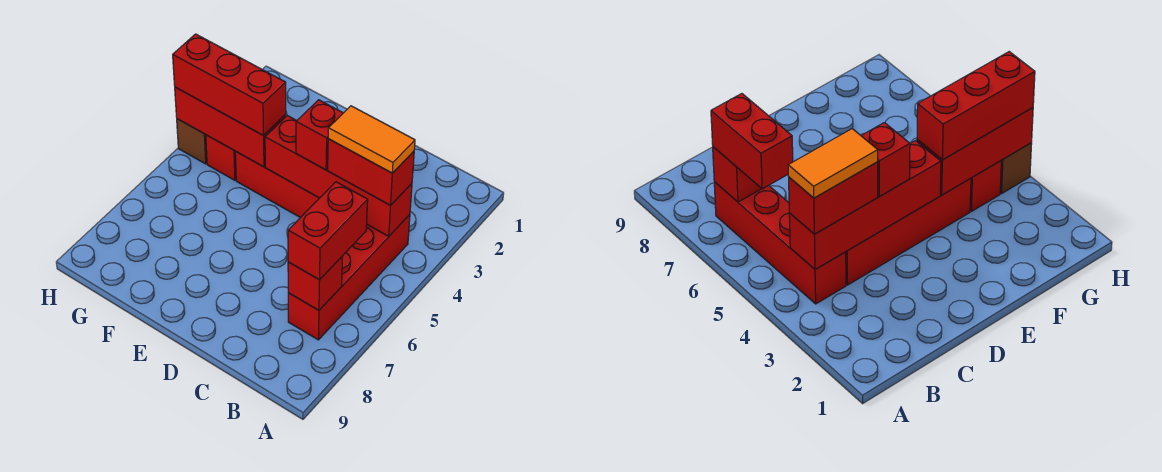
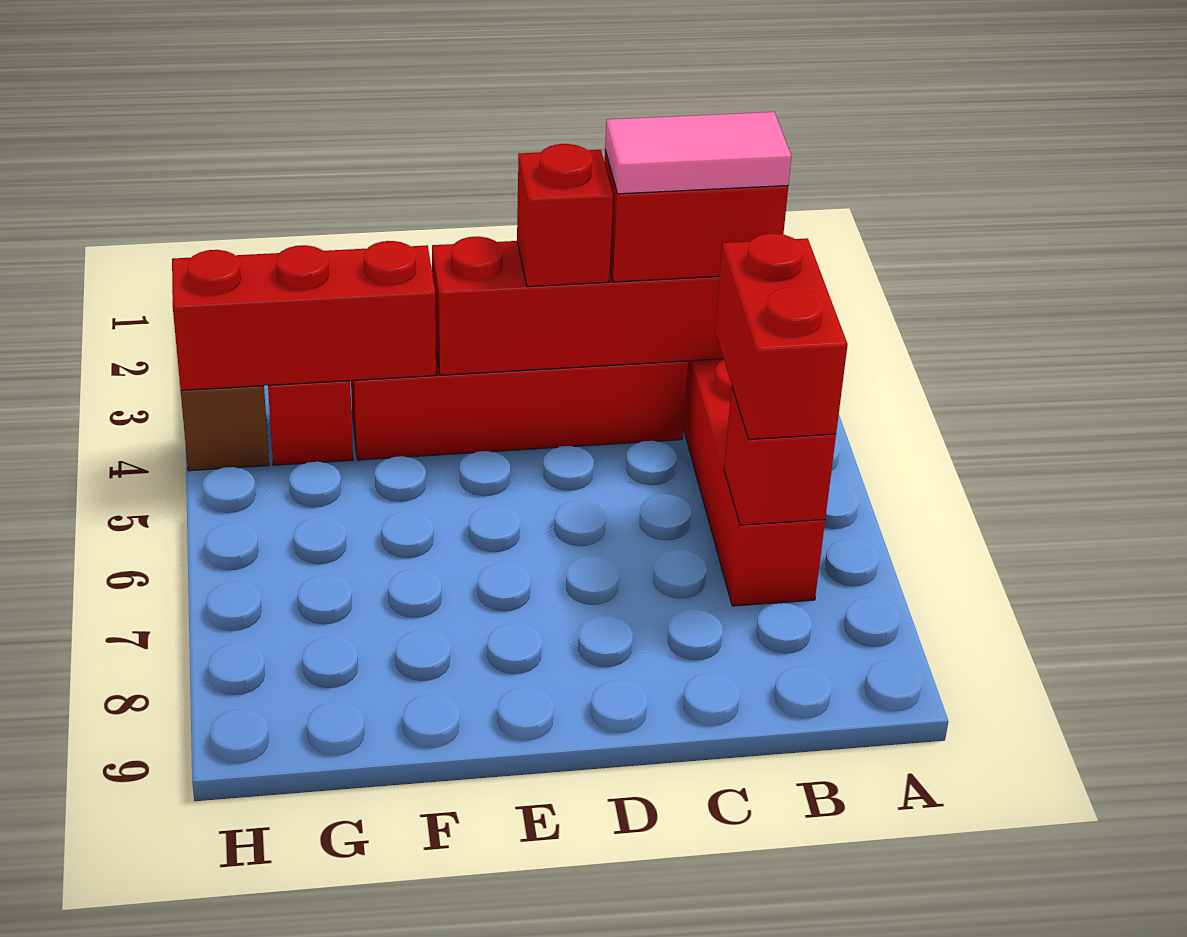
orange tile B4:C4 level 4 -> pink tile B4:C4 level 4
red brick F4:H4 level 3 -> none

